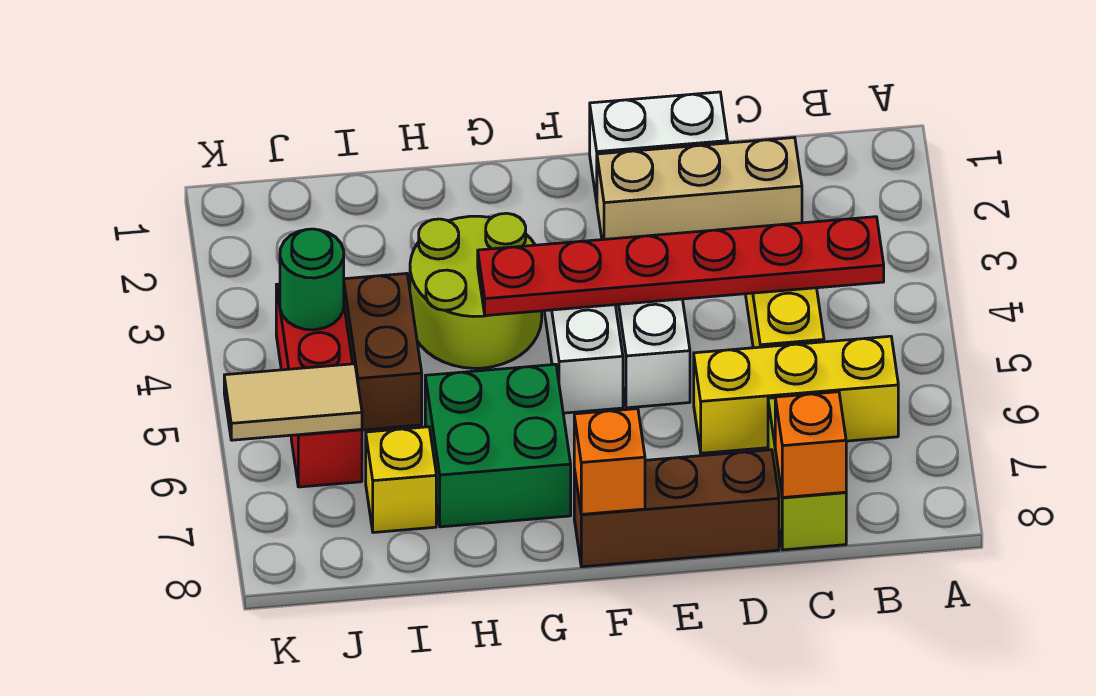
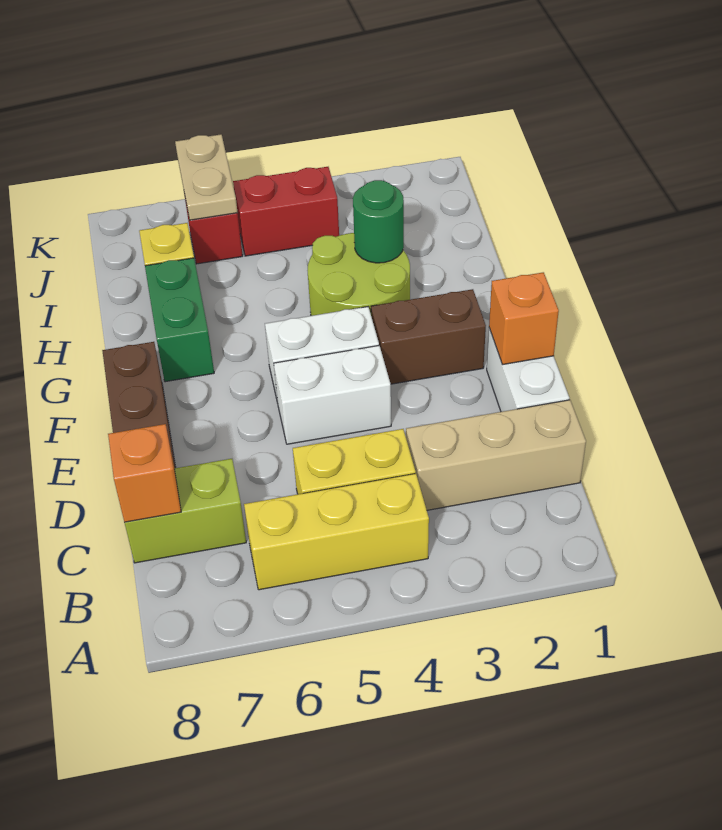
red plate B4:G4 level 2 -> none
yellow brick B6:D6 level 1 -> yellow brick B4:B6 level 1
tan brick C2:E2 level 1 -> tan brick C1:C3 level 1
orange brick F8 level 2 -> orange brick E1 level 2
green brick G6:H7 level 1 -> green brick G7:H7 level 1
brown brick I4:I5 level 1 -> brown brick F2:F3 level 1
green round brick J4 level 2 -> green round brick H3 level 2
tan tile J6:K6 level 2 -> tan plate J6:K6 level 2

